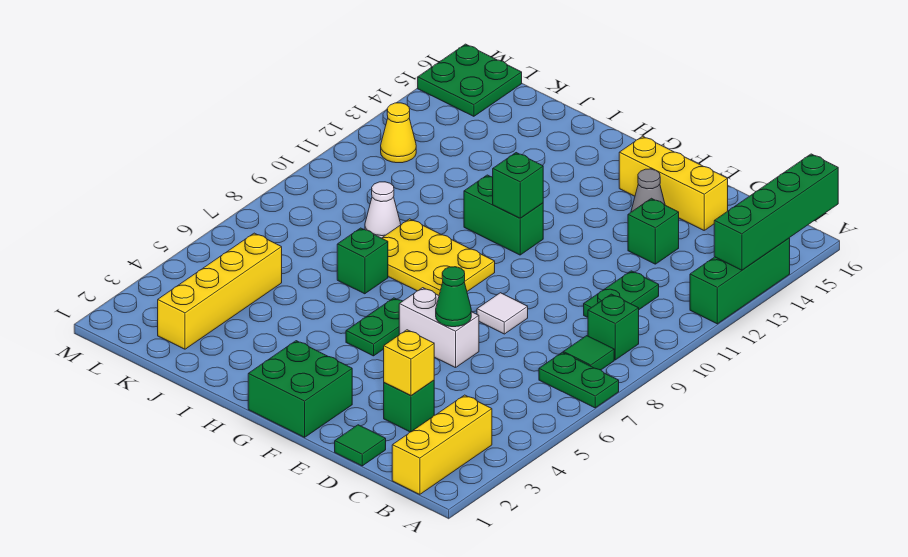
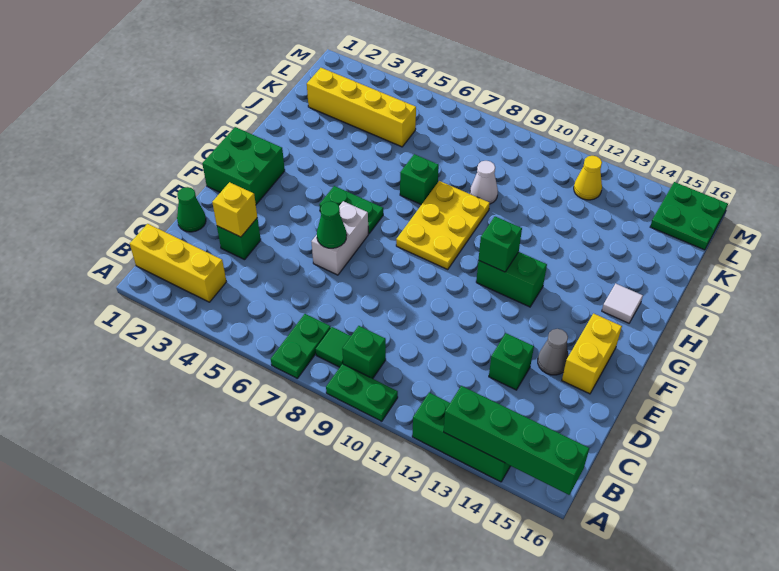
green plate C10:C11 level 1 -> green plate A9:A10 level 1
green tile D1 level 1 -> green cone D1 level 1
yellow brick D15:F15 level 1 -> yellow brick E15:F15 level 1
white tile E8 level 1 -> white tile H15 level 1
green brick G11:H11 level 1 -> green brick G11:G12 level 1

